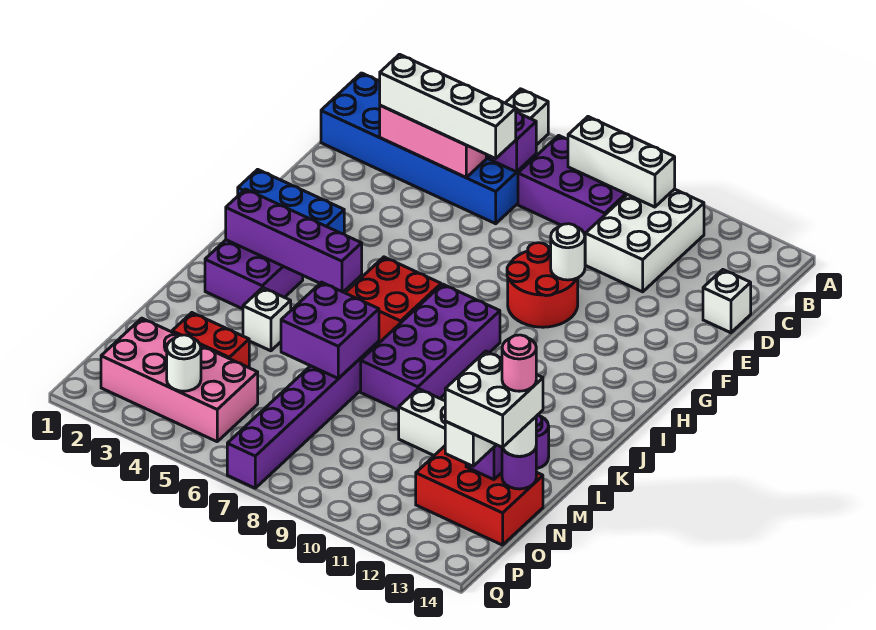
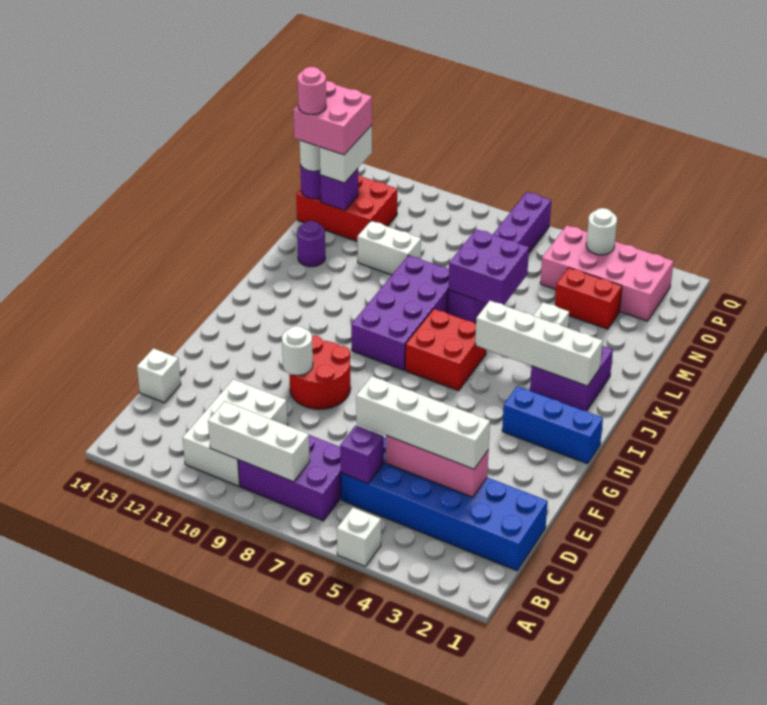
purple brick J2:J5 level 2 -> white brick J2:J5 level 2
white brick N13:O14 level 4 -> pink brick N13:O14 level 4

